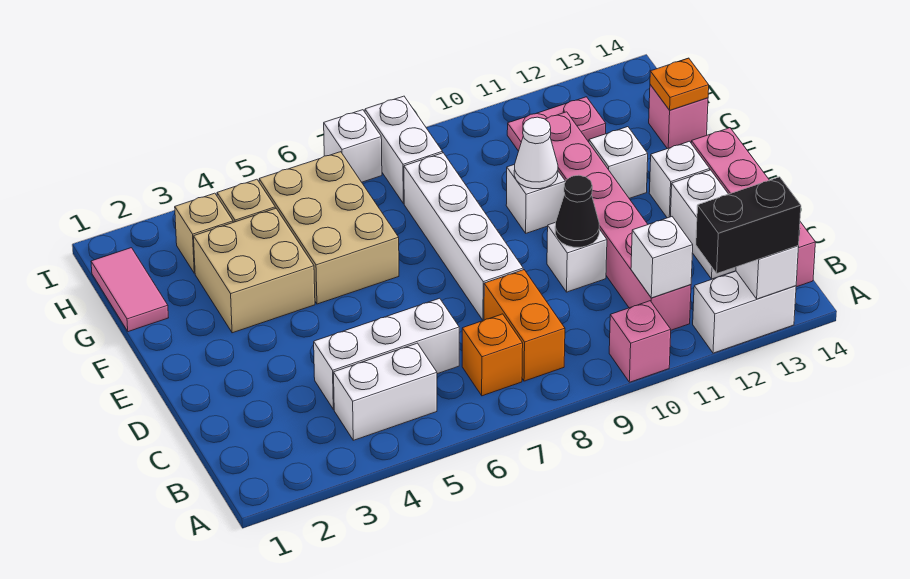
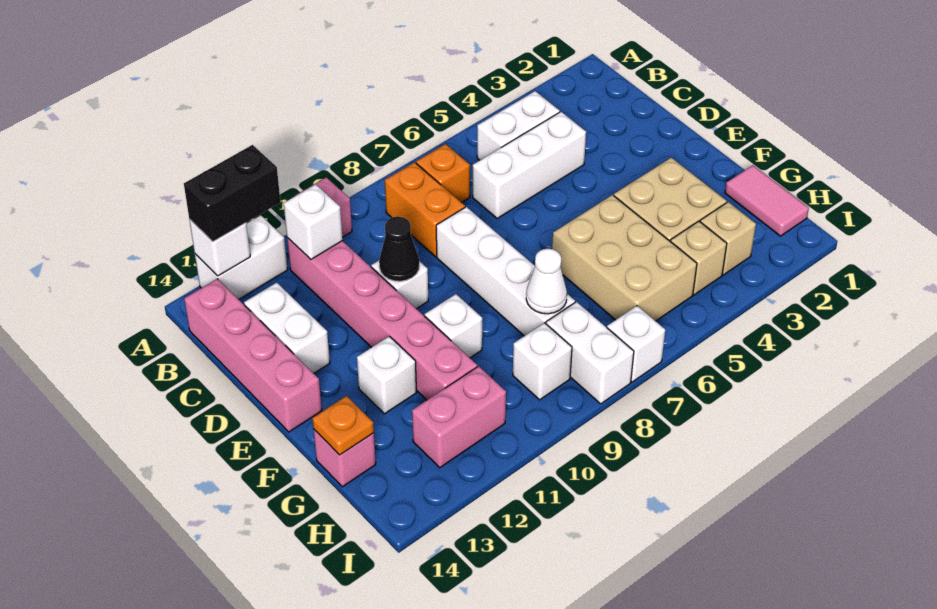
white brick E13 level 1 -> white brick H9 level 1
white cone F10 level 2 -> white cone G8 level 2
pink plate H11:H12 level 1 -> pink brick H11:H12 level 1

